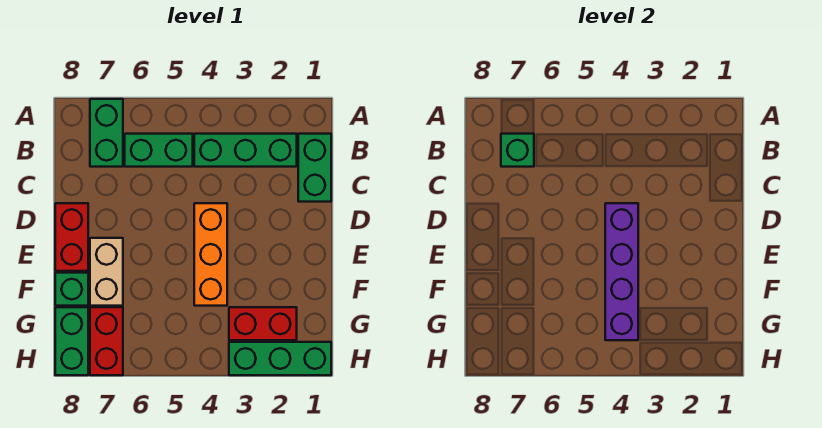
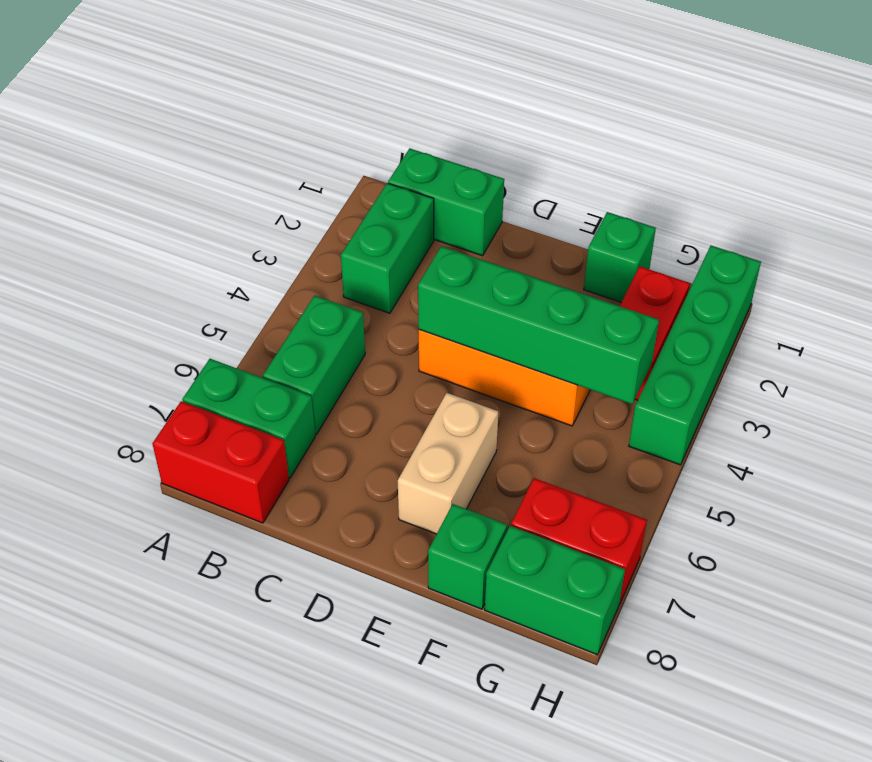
green brick B2:B4 level 1 -> green brick B2:B3 level 1
green brick B7 level 2 -> green brick F1 level 1
purple brick D4:G4 level 2 -> green brick D4:G4 level 2
red brick D8:E8 level 1 -> red brick A8:B8 level 1
tan brick E7:F7 level 1 -> tan brick E6:E7 level 1
green brick H1:H3 level 1 -> green brick H1:H4 level 1

